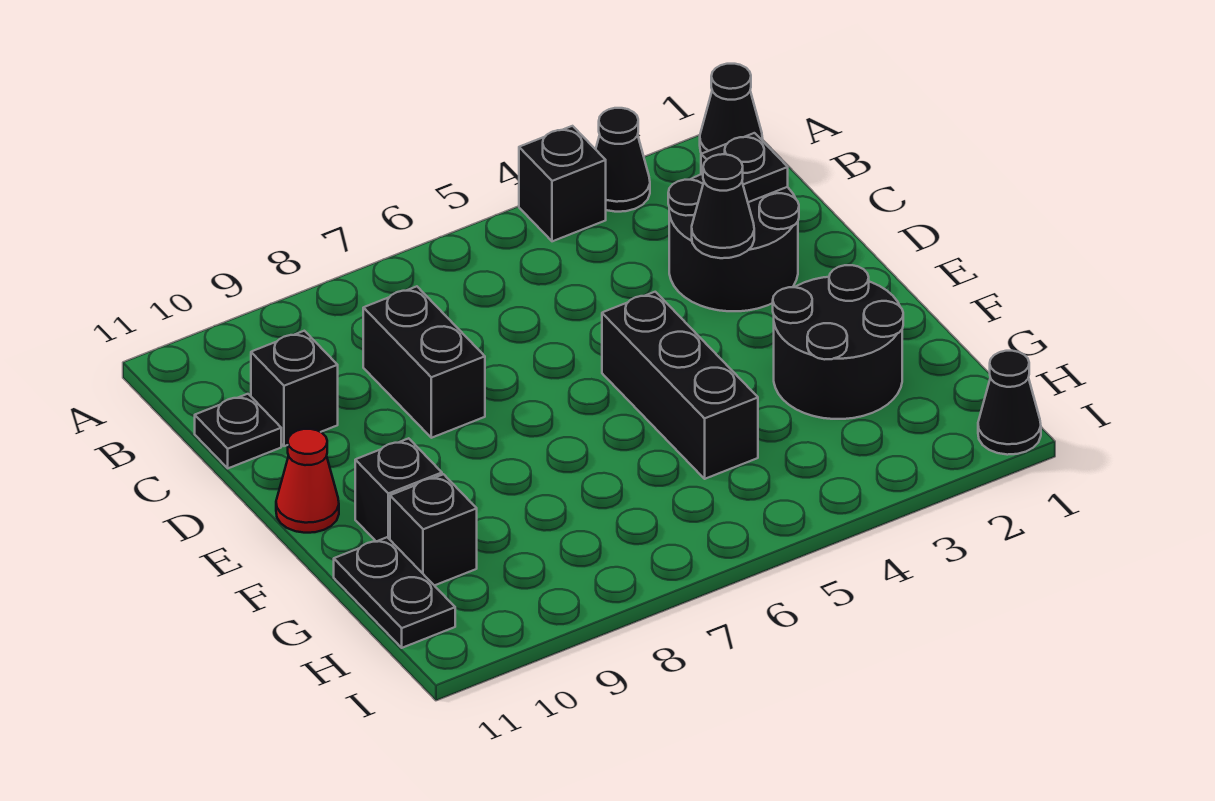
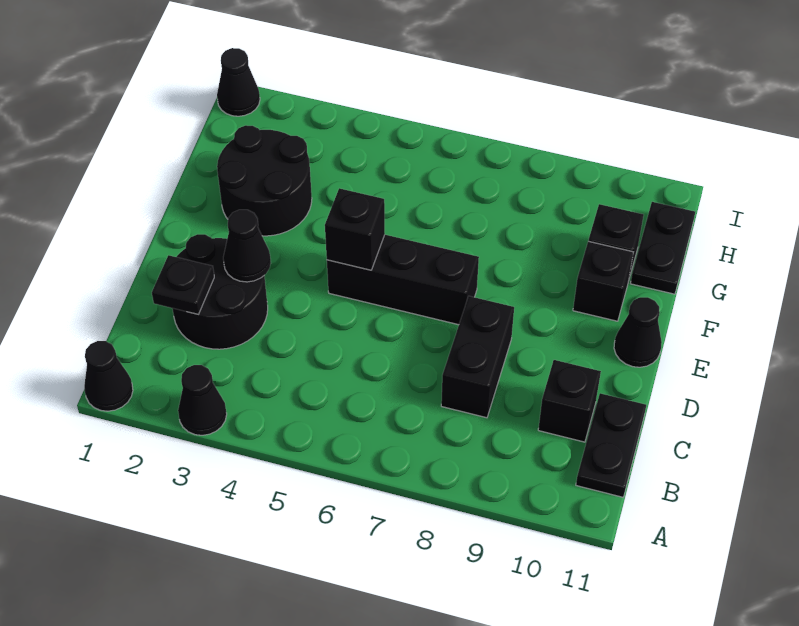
black brick A4 level 1 -> black brick E5 level 2
black plate C11 level 1 -> black plate B11:C11 level 1
black brick E5:G5 level 1 -> black brick E5:E7 level 1
red cone E11 level 1 -> black cone E11 level 1

